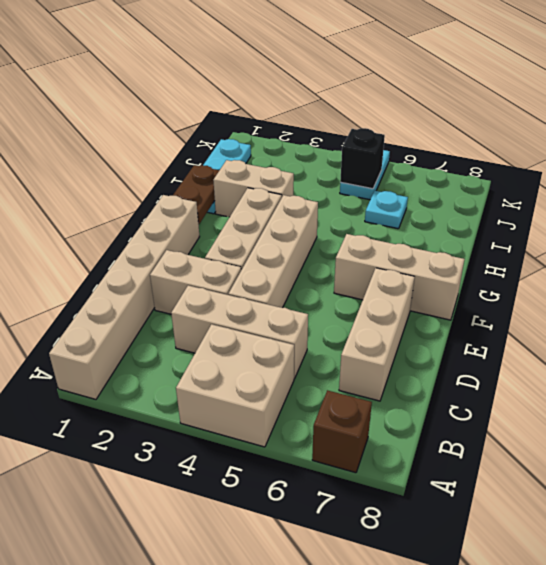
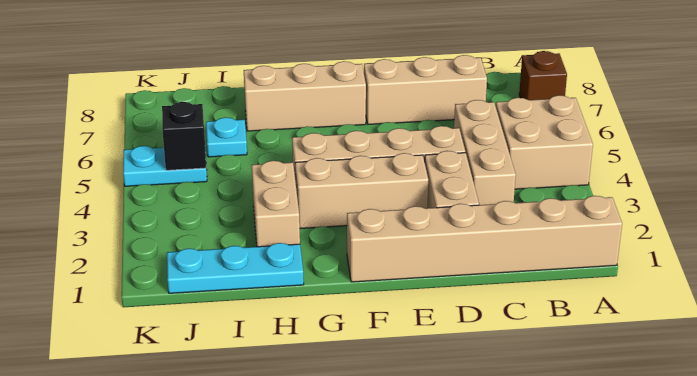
tan brick F6:F8 level 1 -> tan brick F7:H7 level 1
brown plate G1:H1 level 2 -> none

